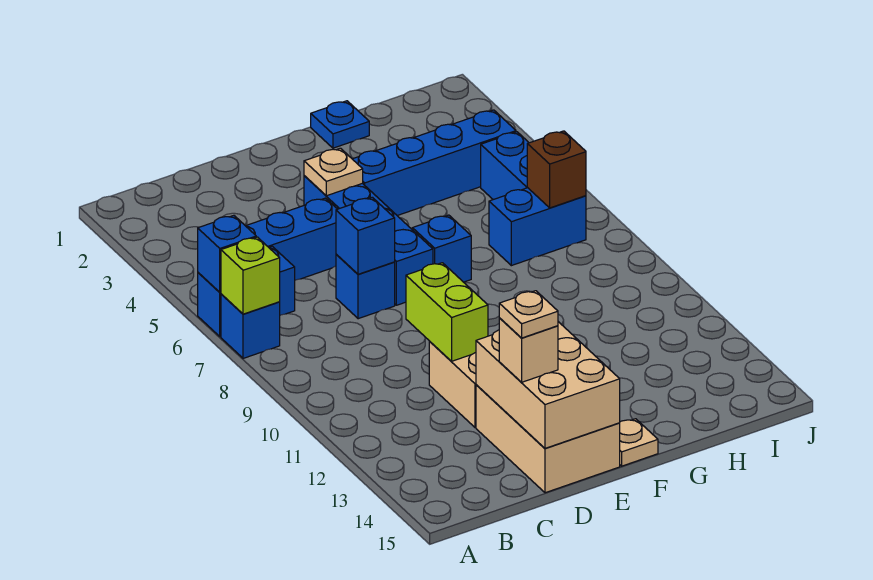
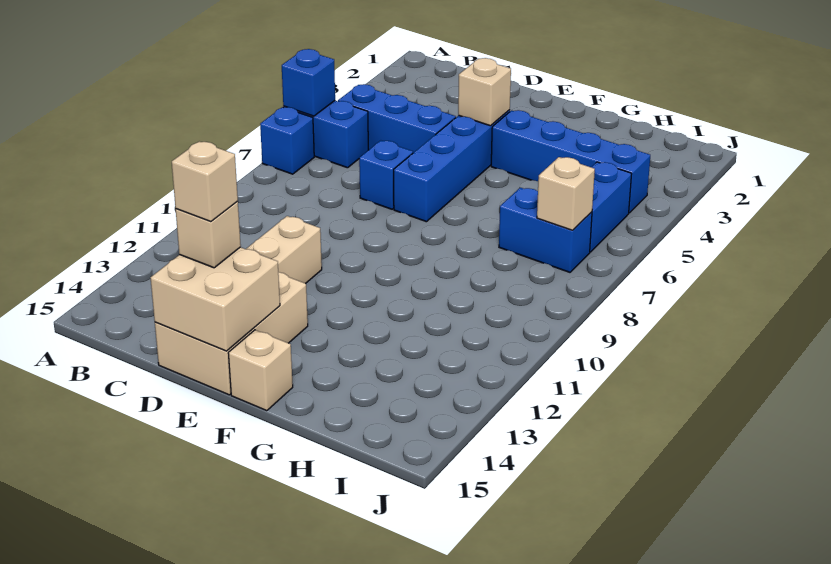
lime brick A7 level 2 -> none
blue brick D7 level 2 -> none
lime brick D10:D11 level 2 -> none
tan brick D13:E15 level 2 -> tan brick D14:E15 level 2
tan plate D14 level 4 -> tan brick D14 level 4
tan plate E4 level 2 -> tan brick E4 level 2
blue brick F7 level 1 -> none
tan plate F15 level 1 -> tan brick F15 level 1
blue plate G1 level 1 -> none
brown brick I7 level 2 -> tan brick I7 level 2

